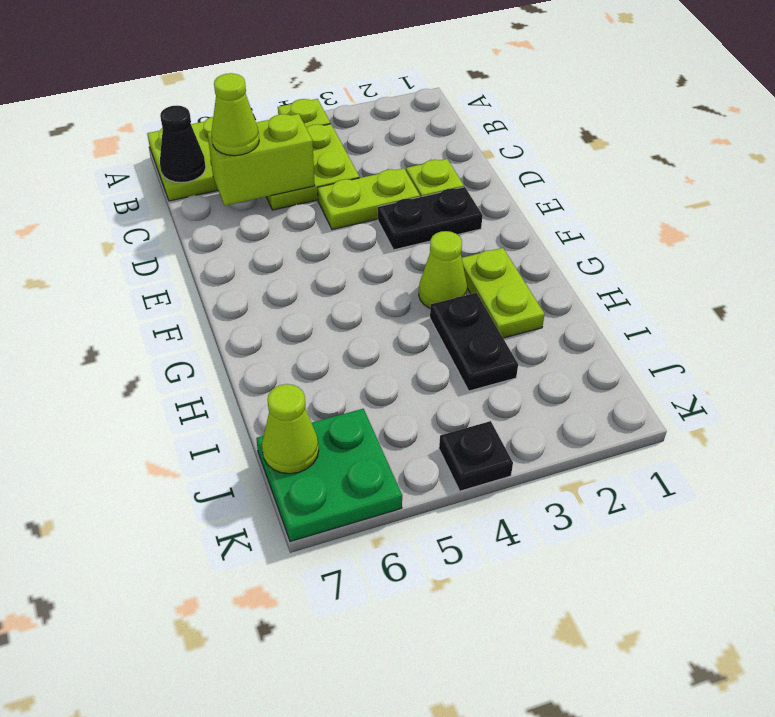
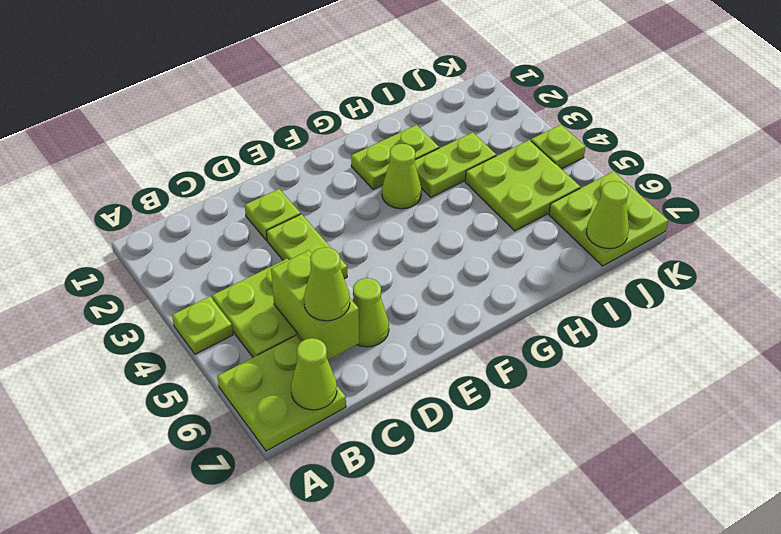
black cone B7 level 2 -> lime cone B7 level 2
none -> lime cone D6 level 1
black plate E2:E3 level 1 -> none
black plate H3:I3 level 1 -> lime plate H3:I3 level 1
none -> lime plate I4:J5 level 1
green plate J6:K7 level 1 -> lime plate J6:K7 level 1
black plate K4 level 1 -> lime plate K4 level 1

